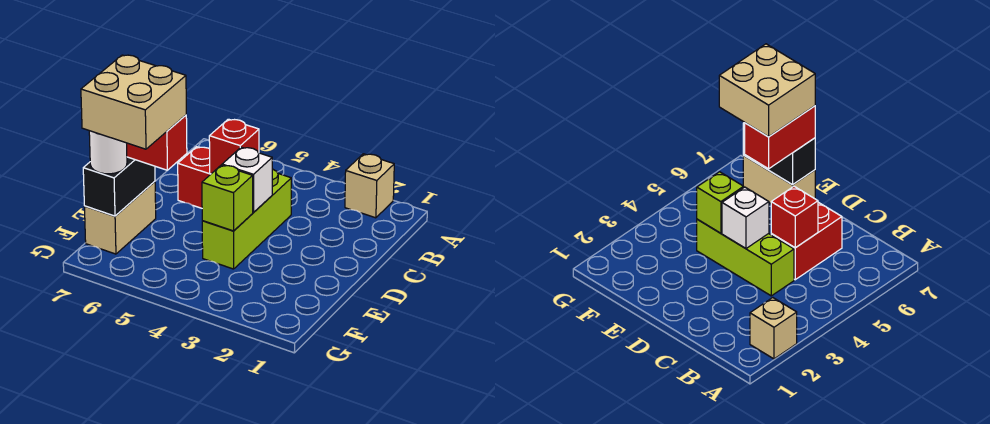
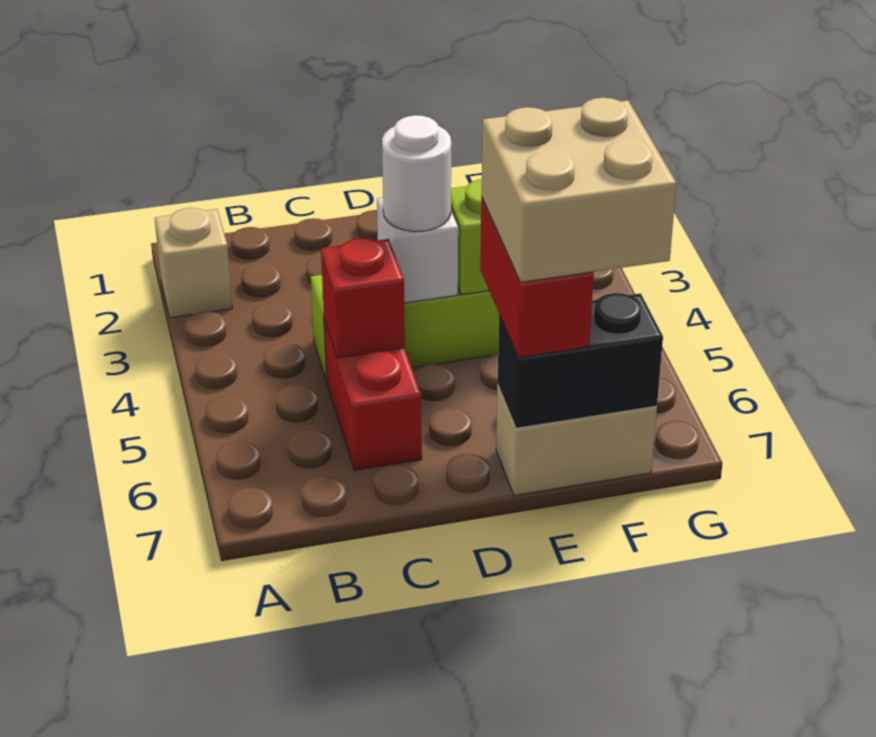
white round brick F7 level 3 -> white round brick D4 level 3

